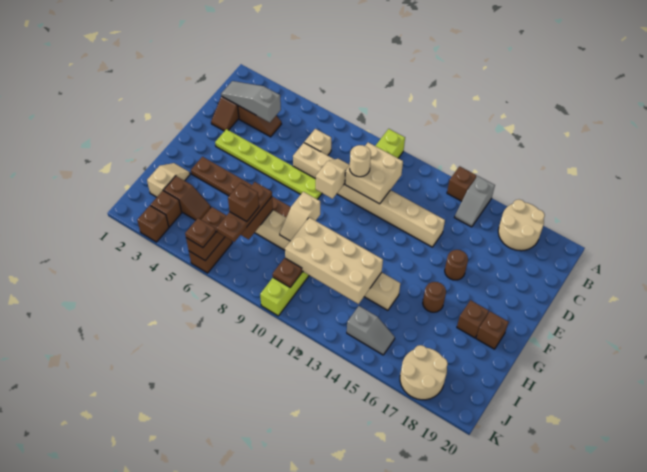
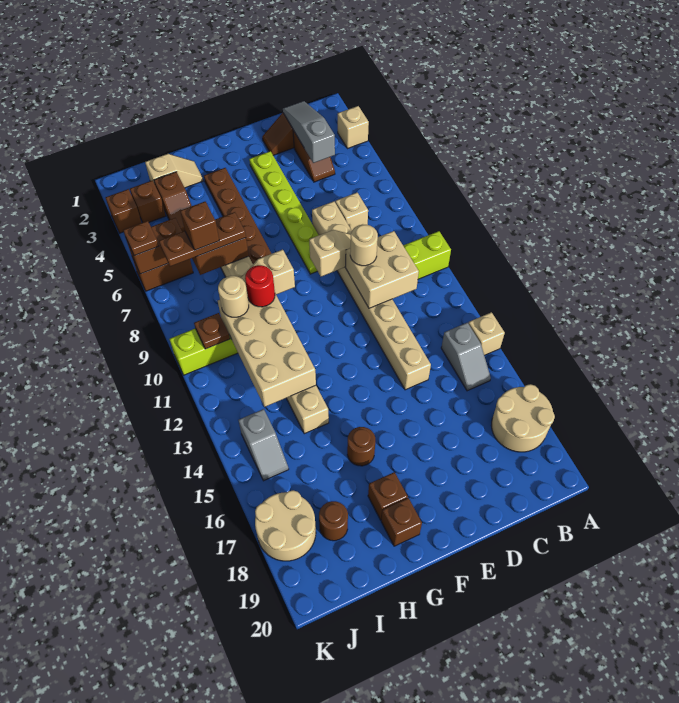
none -> tan brick A3 level 1
brown brick A14 level 1 -> tan brick A14 level 1
grey slope A15:B15 level 1 top A -> grey slope B14:B15 level 1 top 14
brown round brick E16 level 1 -> brown round brick I18 level 1
none -> red round brick H10 level 3
none -> tan round brick I10 level 3

